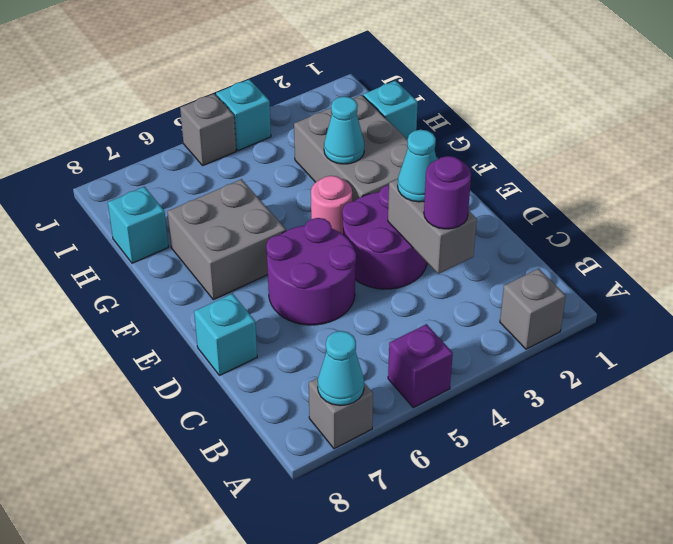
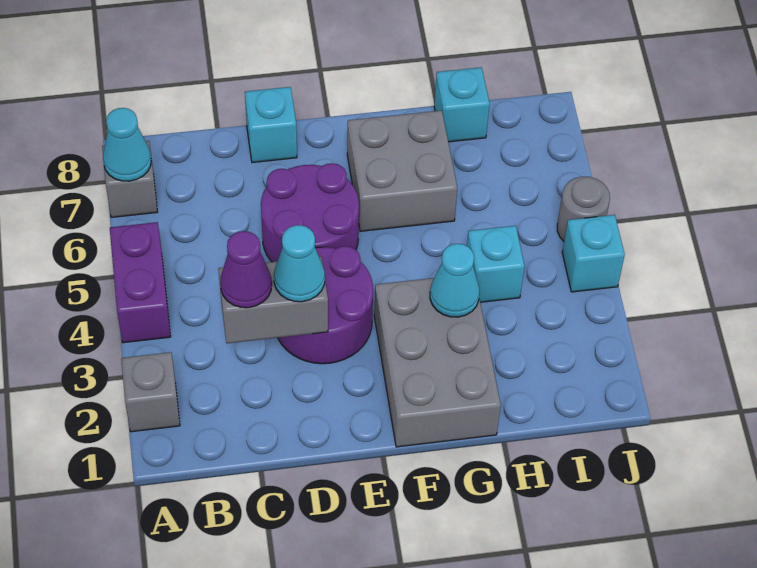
purple brick A5 level 1 -> purple brick A4:A5 level 1
purple round brick C3 level 3 -> purple cone C3 level 3
grey brick F2:H3 level 1 -> grey brick F1:G3 level 1
pink round brick F4 level 1 -> none
cyan brick H1 level 1 -> cyan brick H4 level 1
grey brick J5 level 1 -> grey round brick J5 level 1

